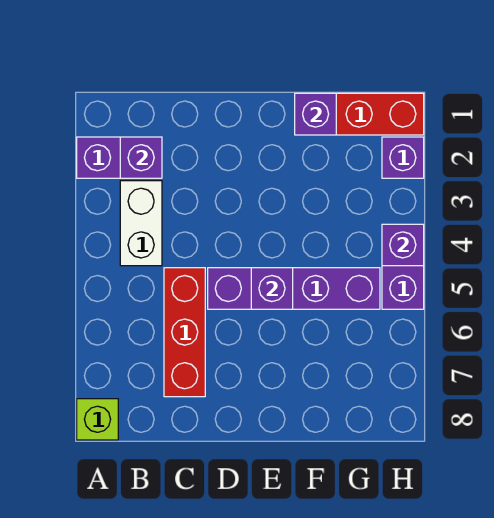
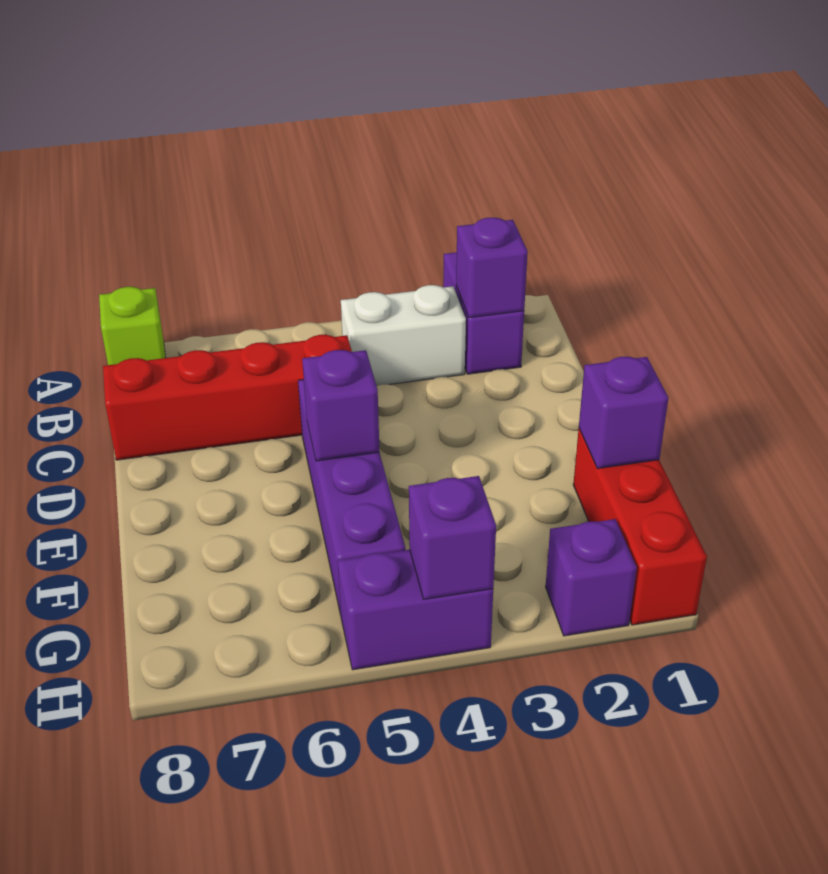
red brick C5:C7 level 1 -> red brick C5:C8 level 1

